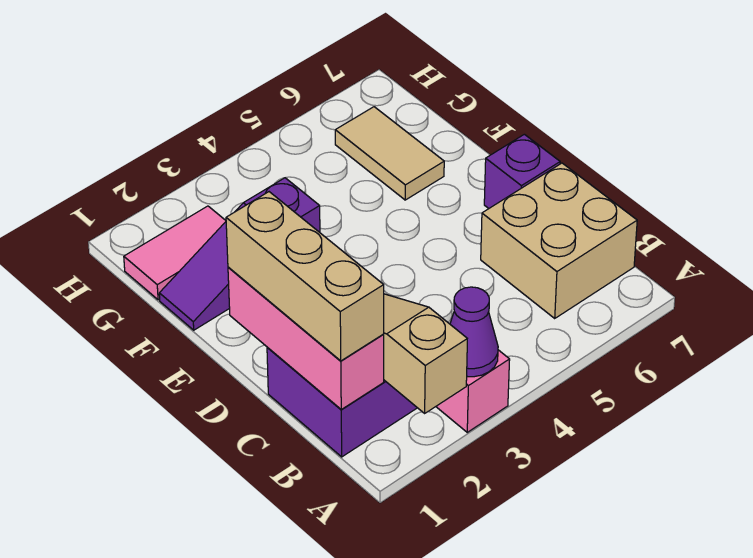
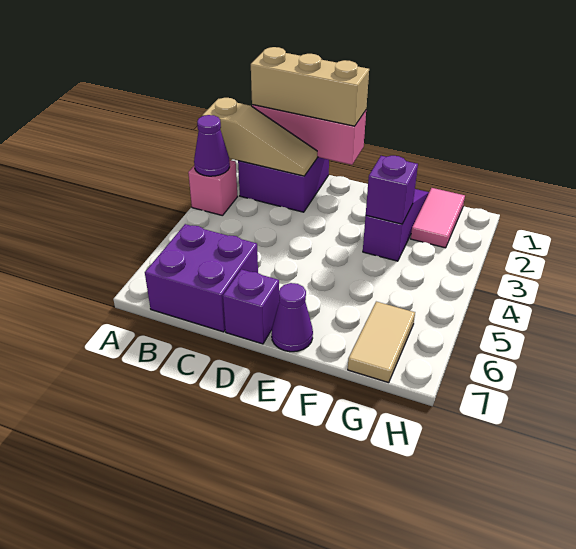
tan brick B6:C7 level 1 -> purple brick B6:C7 level 1
none -> purple cone E7 level 1
none -> purple brick F3 level 2
tan tile F6:G6 level 1 -> tan tile G6:G7 level 1

